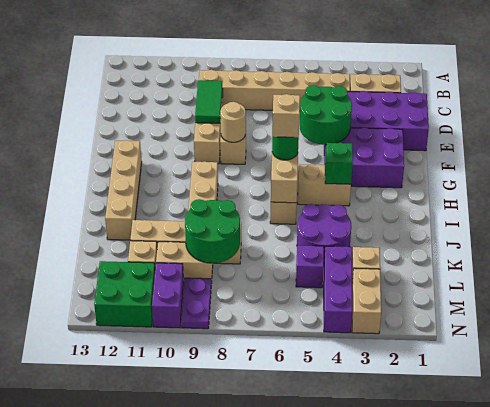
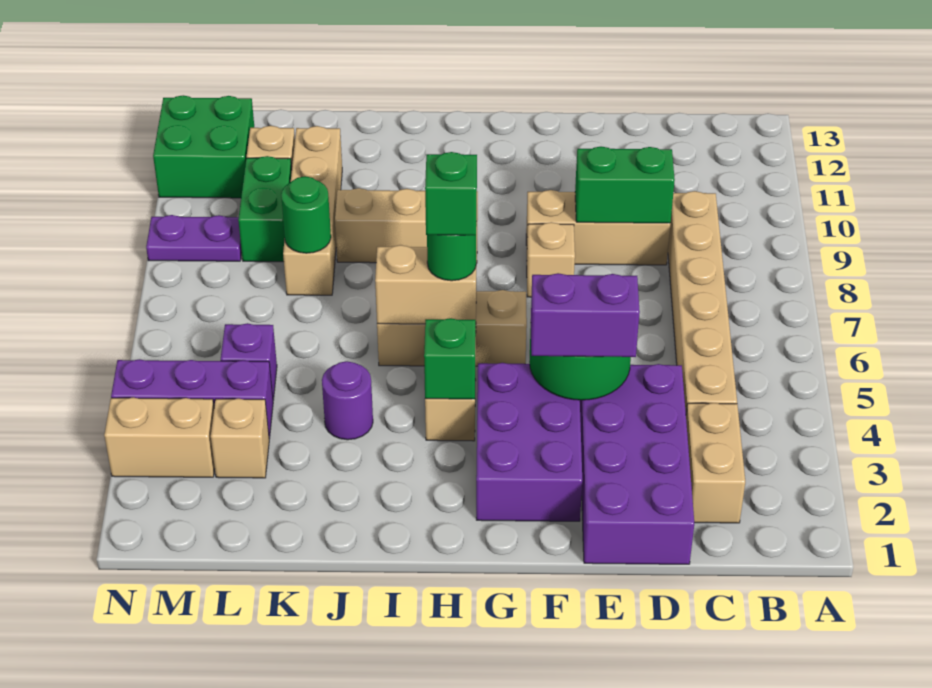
green tile D9:E9 level 2 -> green brick D9:E9 level 2
tan round brick F8 level 2 -> none
tan brick G12:J12 level 1 -> none
tan brick H6 level 4 -> green brick H6 level 4
purple round brick J4:K5 level 1 -> purple round brick J4 level 1
green round brick K8:L9 level 2 -> green round brick K8 level 2
tan brick L9:L10 level 1 -> green brick L9:L10 level 1
purple brick M10:N10 level 1 -> purple brick E4:F4 level 3

